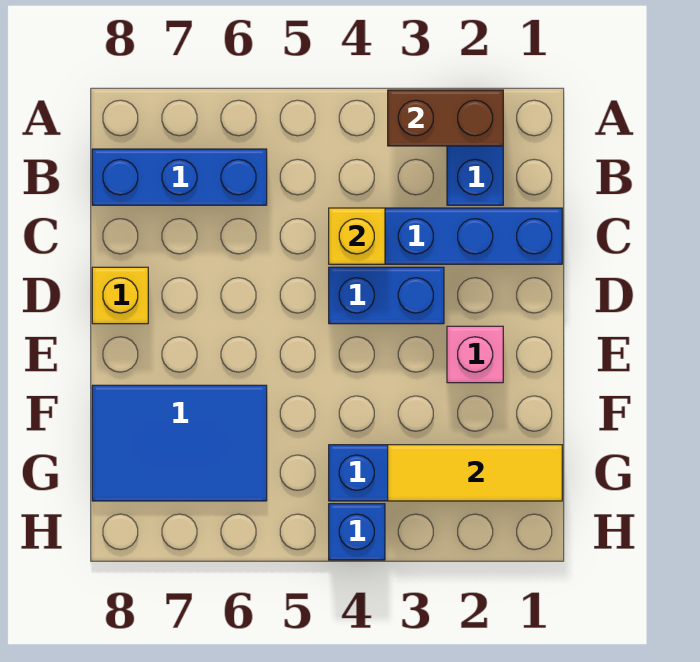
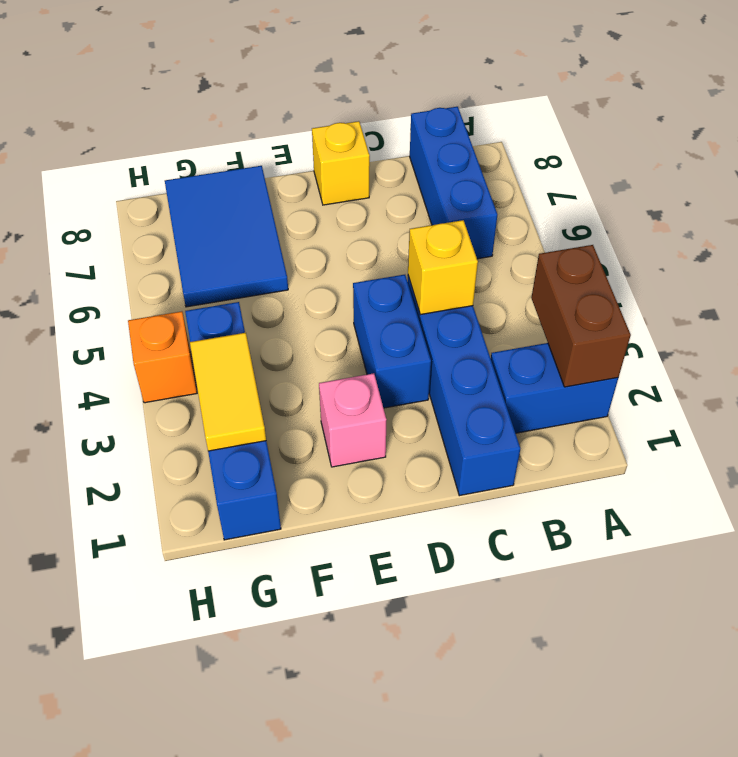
yellow tile G1:G3 level 2 -> yellow tile G2:G3 level 2
blue brick H4 level 1 -> orange brick H4 level 1

